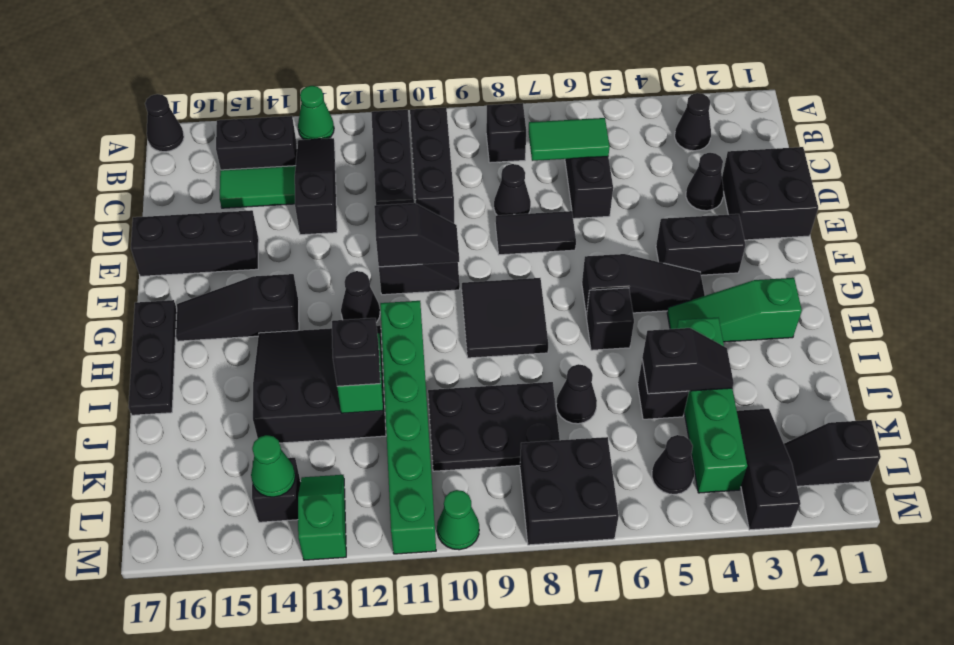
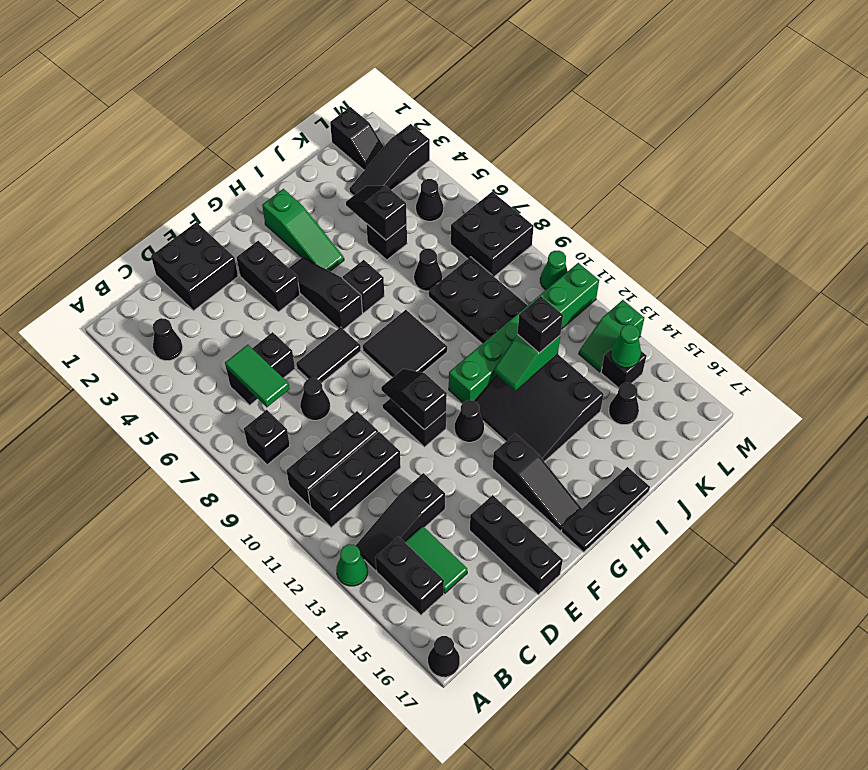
black cone D3 level 1 -> black cone K15 level 1
black tile E7:E8 level 1 -> black tile E7:F7 level 1
green brick I4:L4 level 1 -> none

